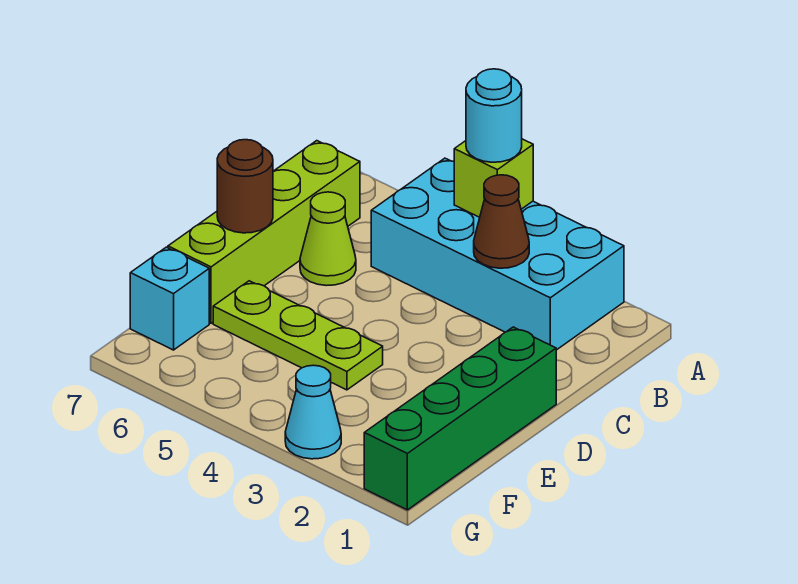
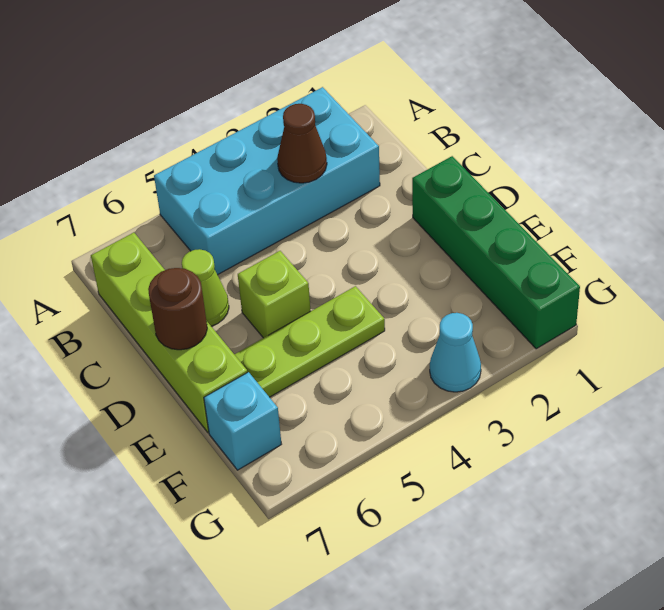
lime brick A4 level 2 -> lime brick D5 level 1
cyan round brick A4 level 3 -> none

